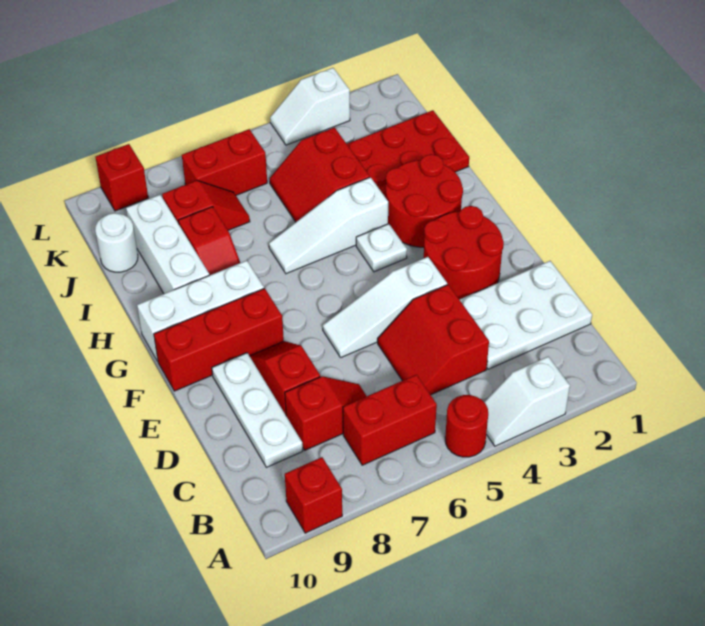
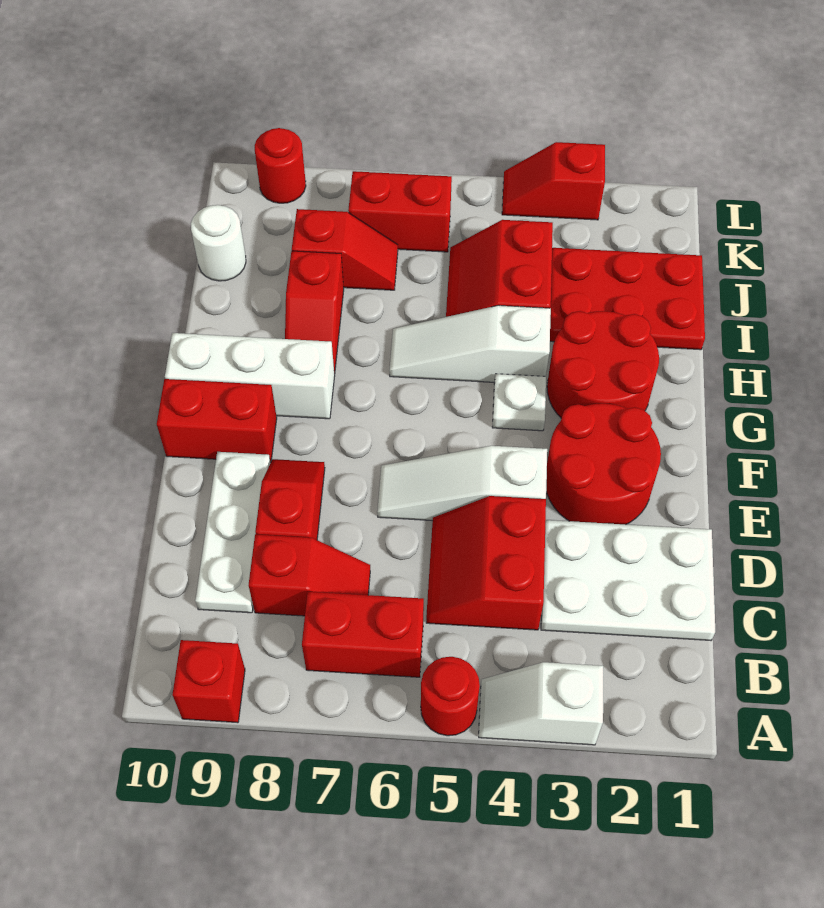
red brick F8:F10 level 1 -> red brick F9:F10 level 1
white brick H9:J9 level 1 -> none
white slope L3:L4 level 1 top 3 -> red slope L3:L4 level 1 top 3
red brick L9 level 1 -> red round brick L9 level 1

